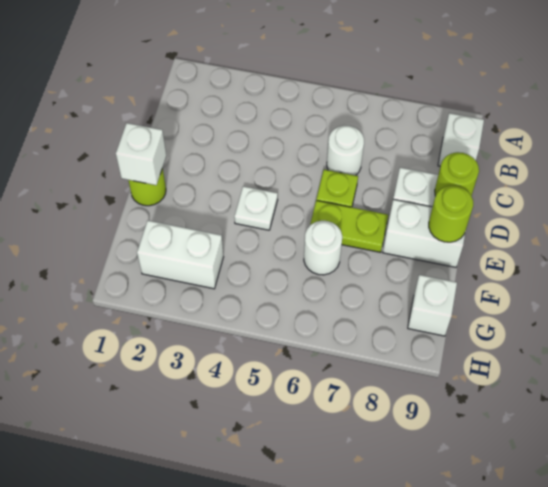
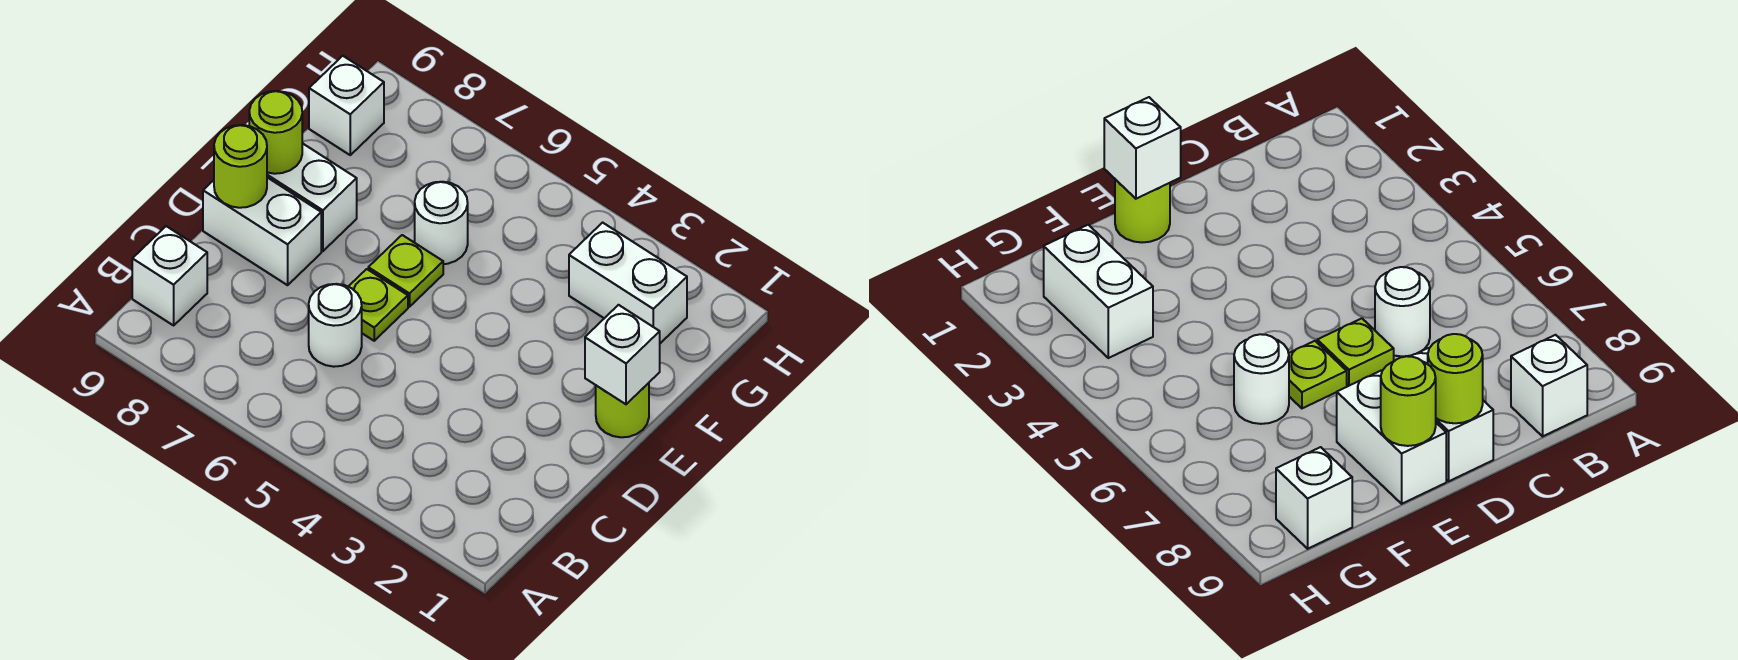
white plate E4 level 1 -> none
lime plate E6:E7 level 1 -> lime plate E6 level 1

